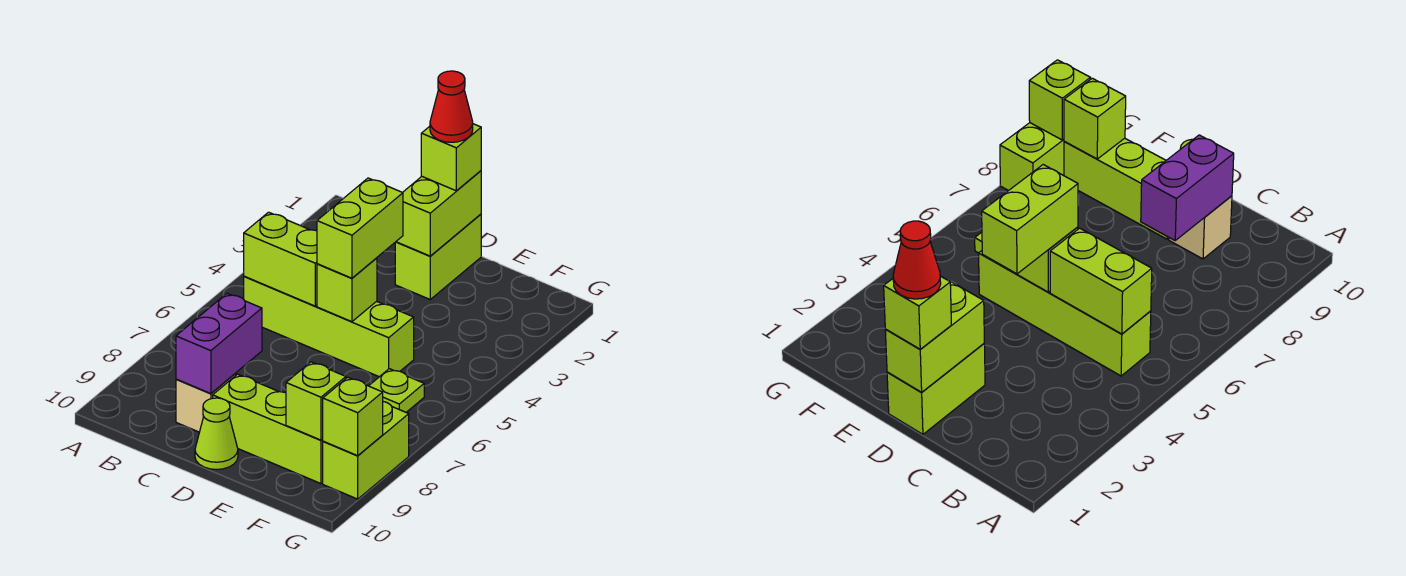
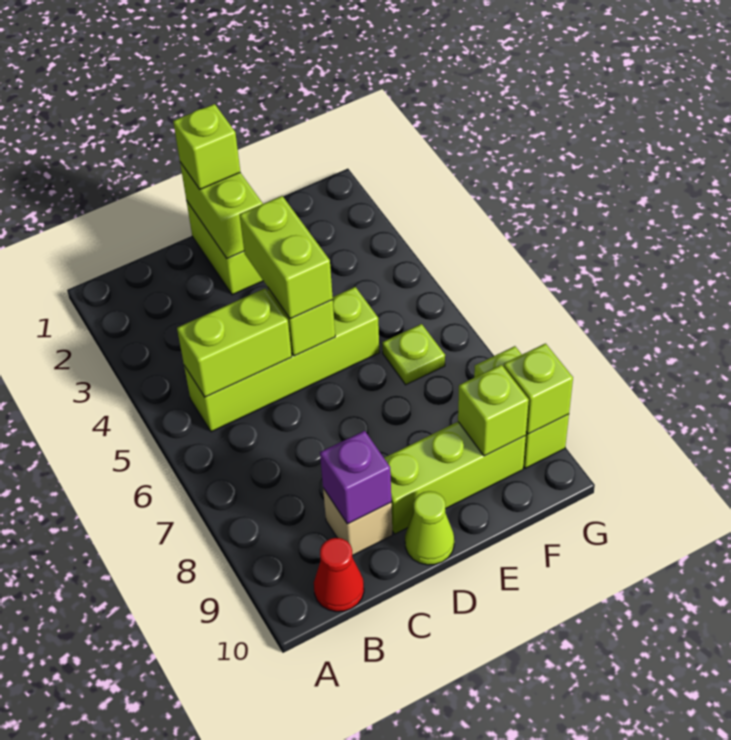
purple brick C8:C9 level 2 -> purple brick C9 level 2
red cone D1 level 4 -> red cone B10 level 1

